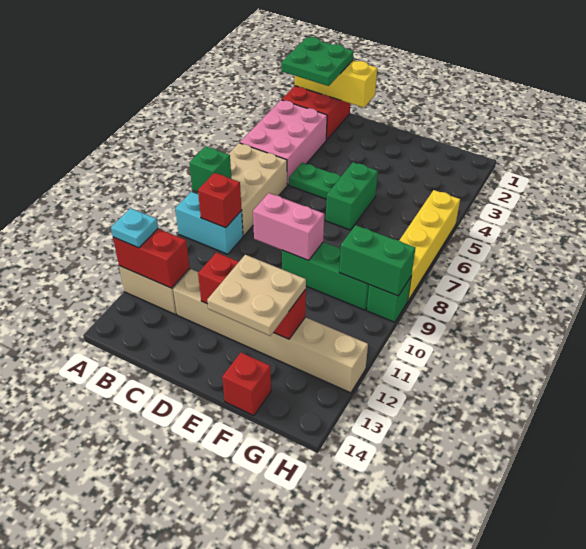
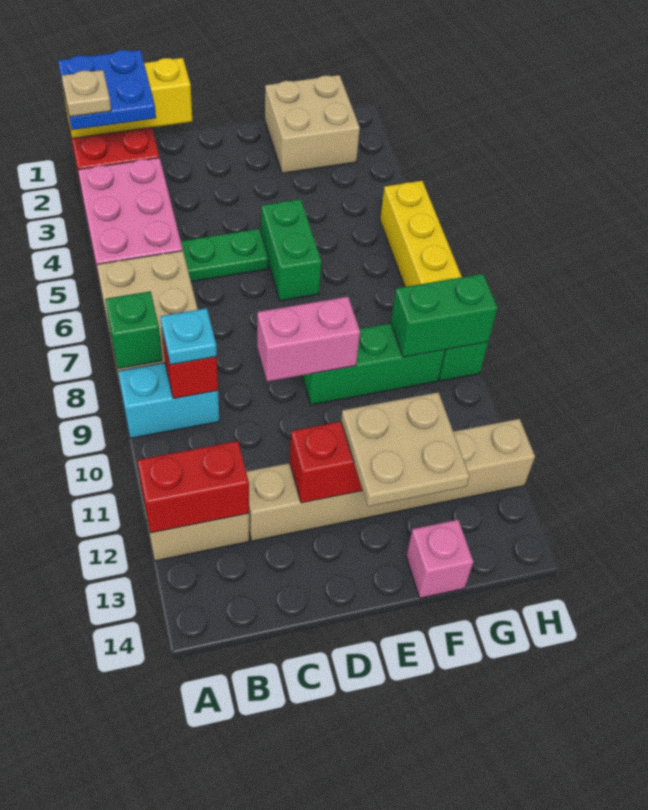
green plate A1:B2 level 3 -> blue plate A1:B2 level 3
none -> tan plate A2 level 4
cyan plate A12 level 3 -> cyan plate B9 level 3
none -> tan brick F1:G2 level 1
red brick F14 level 1 -> pink brick F14 level 1

